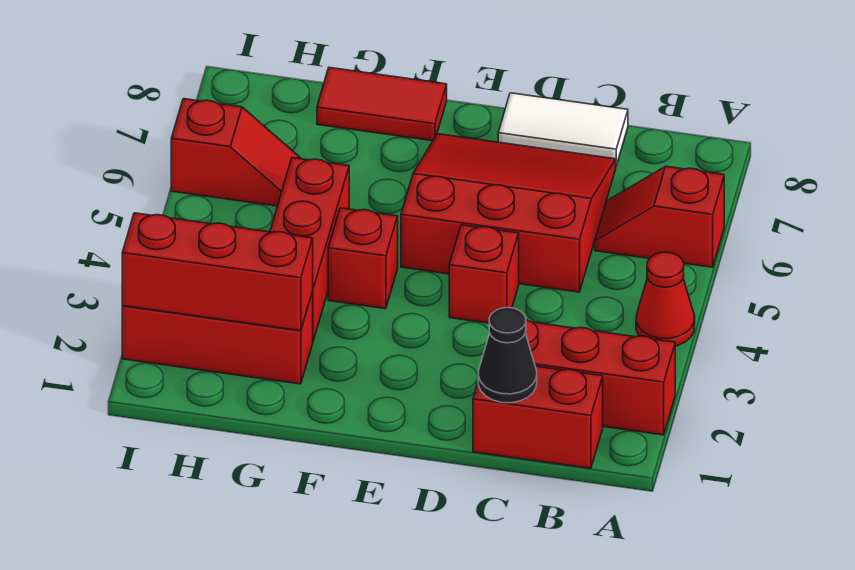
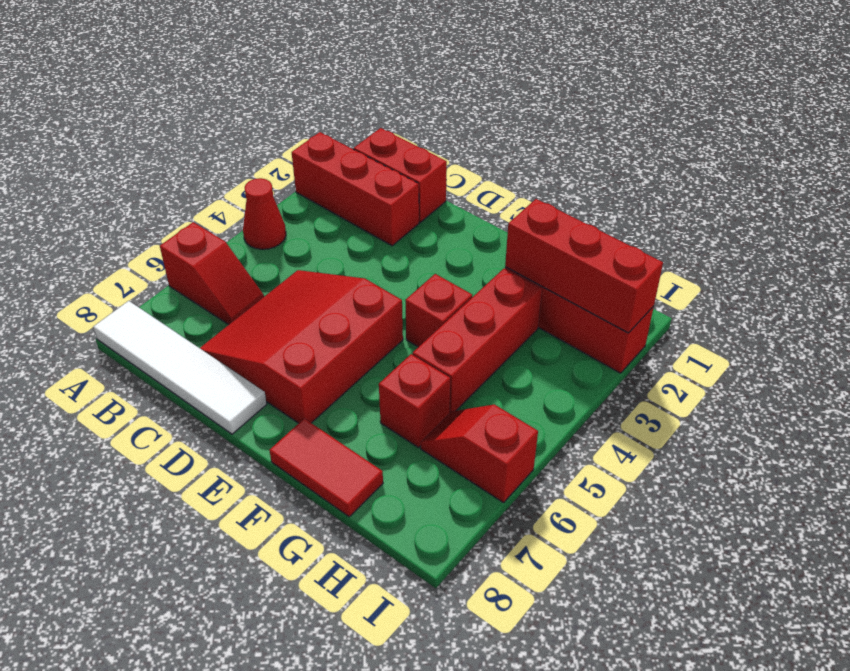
black cone C1 level 2 -> none
red slope C5:E7 level 1 top 5 -> red slope C5:E7 level 1 top E
white tile C8:D8 level 1 -> white tile A8:D8 level 1
red brick D4 level 1 -> red brick G6 level 1

